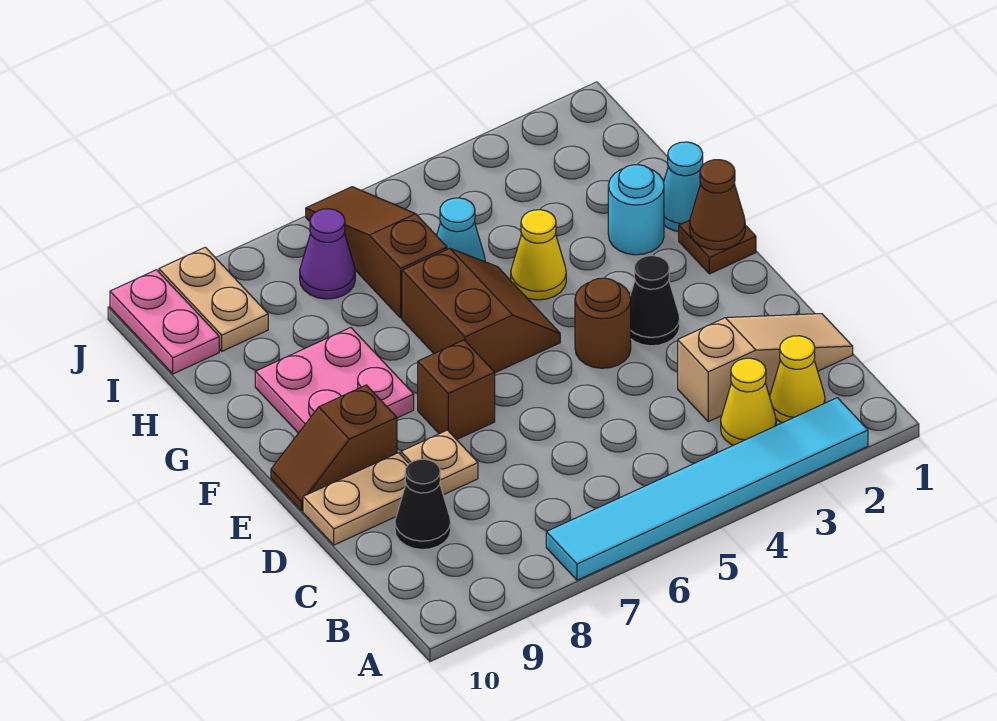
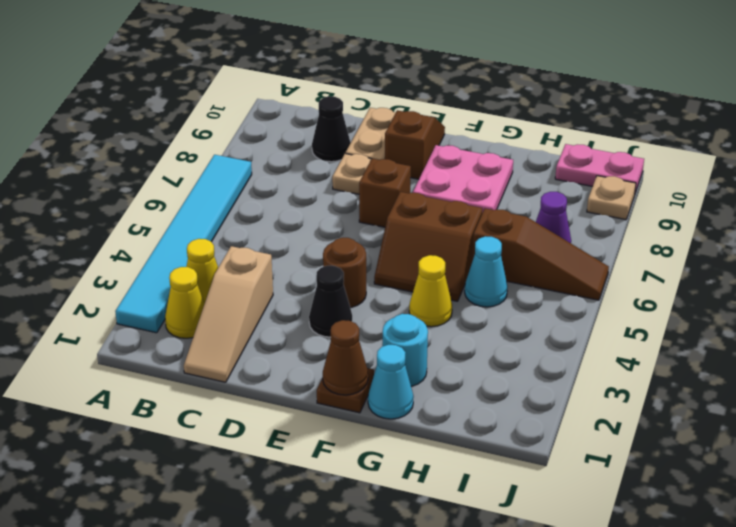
tan plate I9:J9 level 1 -> tan plate J9 level 1

